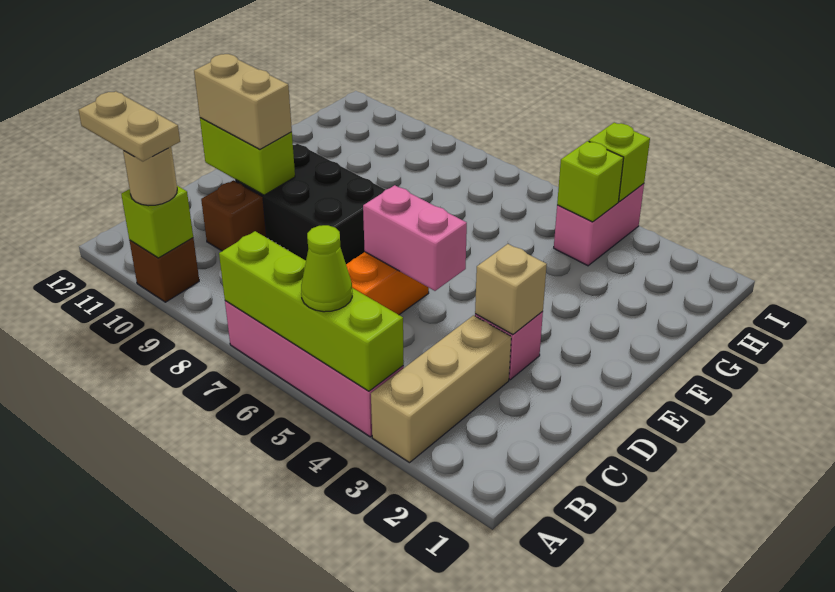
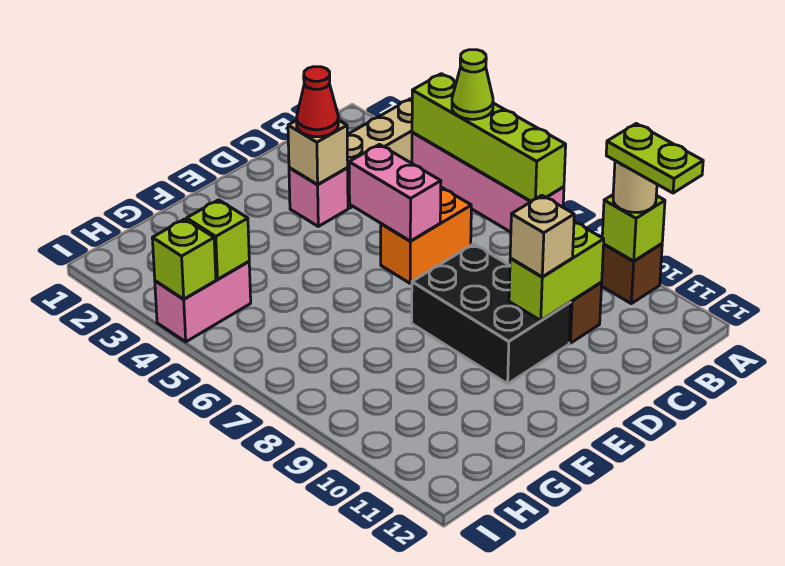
tan plate A10:A11 level 4 -> lime plate A10:A11 level 4
none -> red cone D3 level 3
lime brick D10:D11 level 2 -> lime brick C10:D10 level 2
tan brick D10:D11 level 3 -> tan brick D10 level 3

